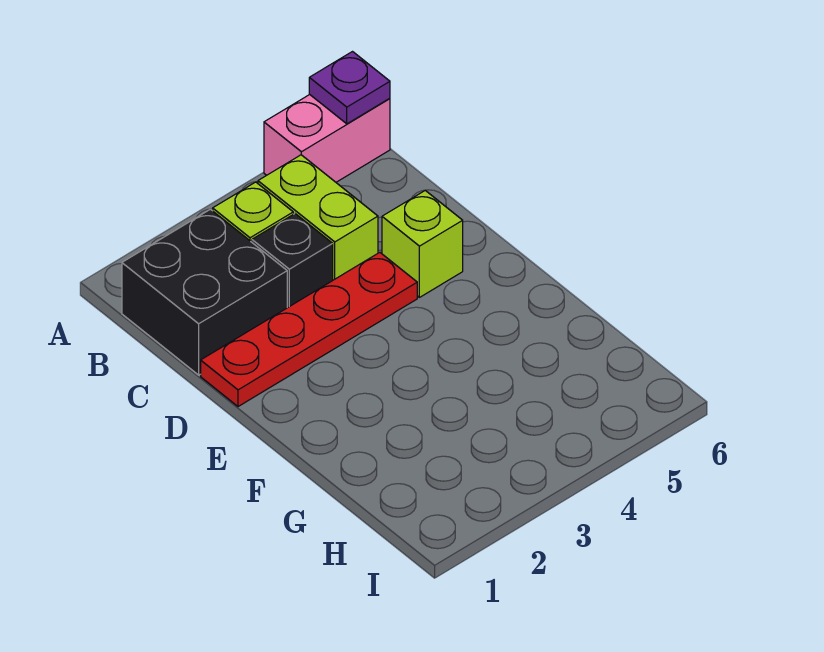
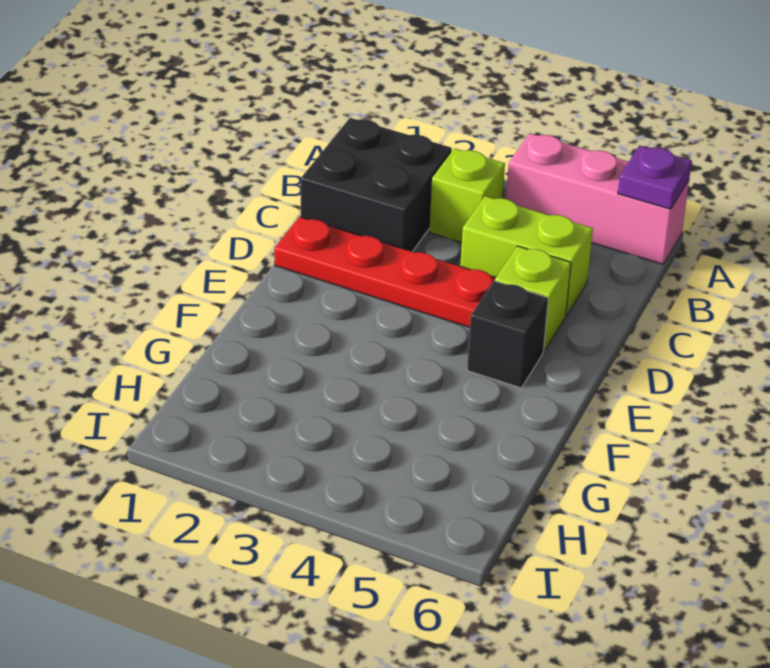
pink brick A5:A6 level 1 -> pink brick A4:A6 level 1
lime brick B4:C4 level 1 -> lime brick C4:C5 level 1
black brick C3 level 1 -> black brick E5 level 1

